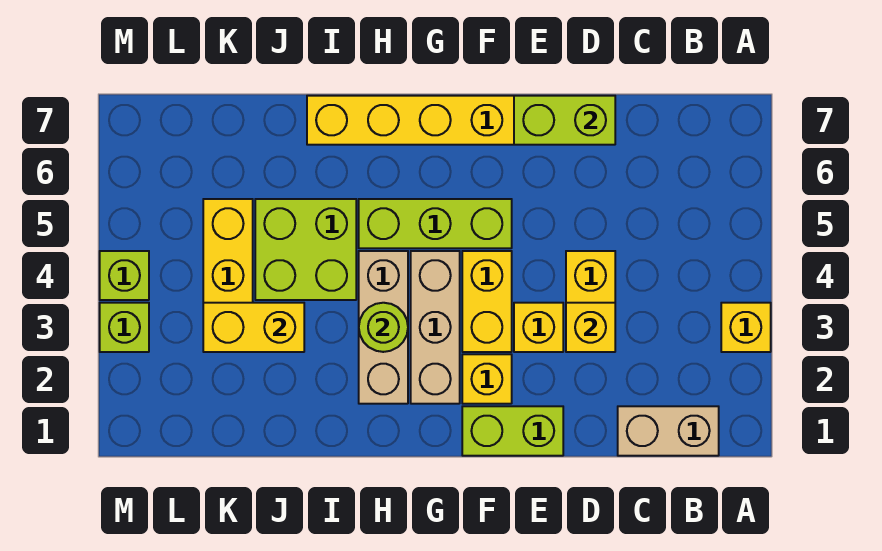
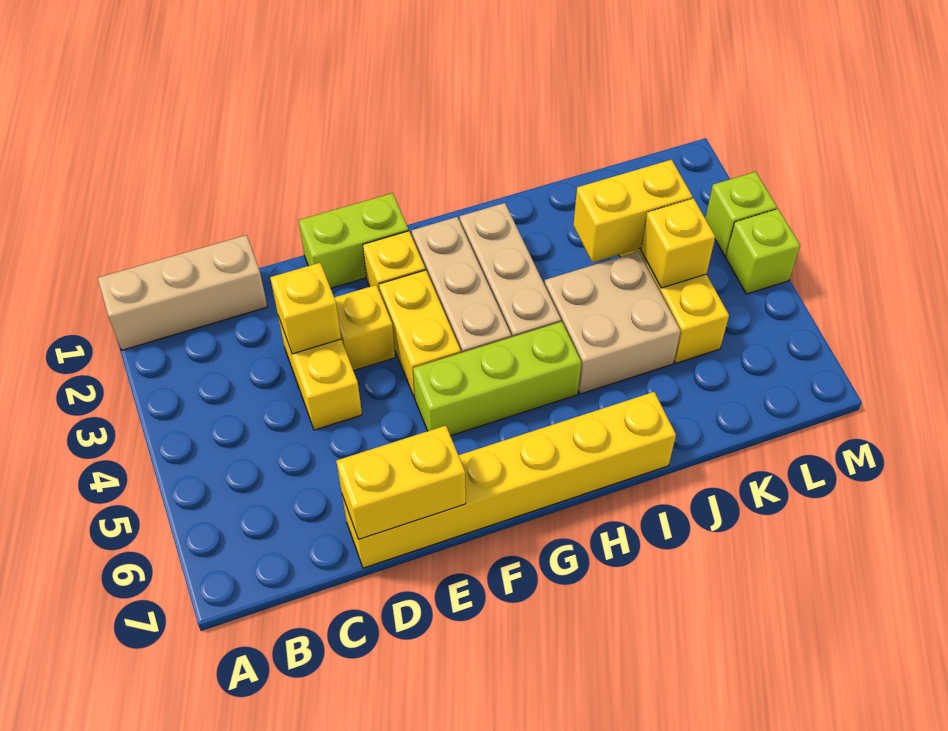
yellow brick A3 level 1 -> yellow brick K4 level 2
tan brick B1:C1 level 1 -> tan brick A1:C1 level 1
lime brick D7:E7 level 2 -> yellow brick D7:E7 level 2
lime round brick H3 level 2 -> none
lime brick I4:J5 level 1 -> tan brick I4:J5 level 1

